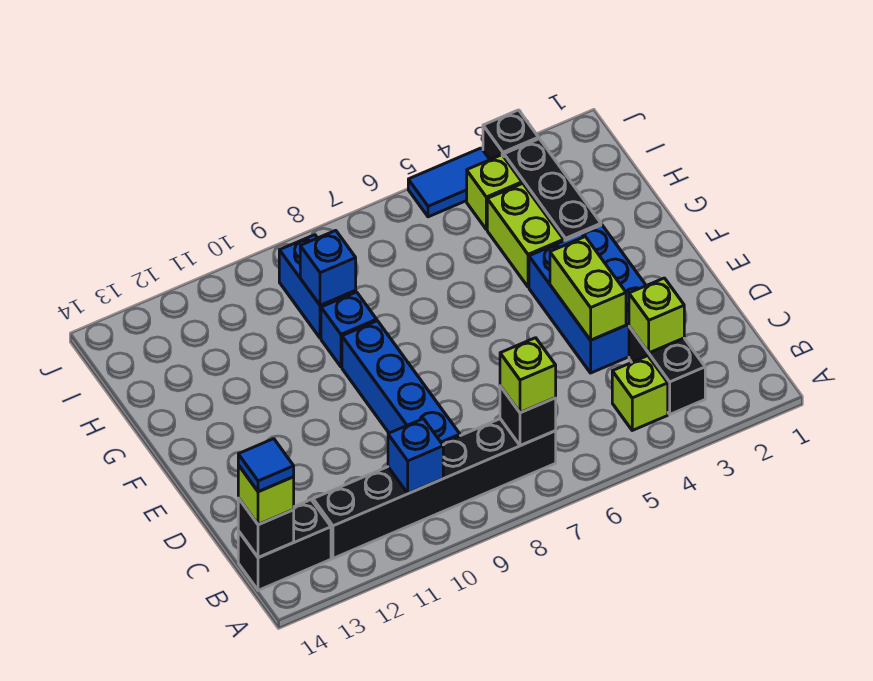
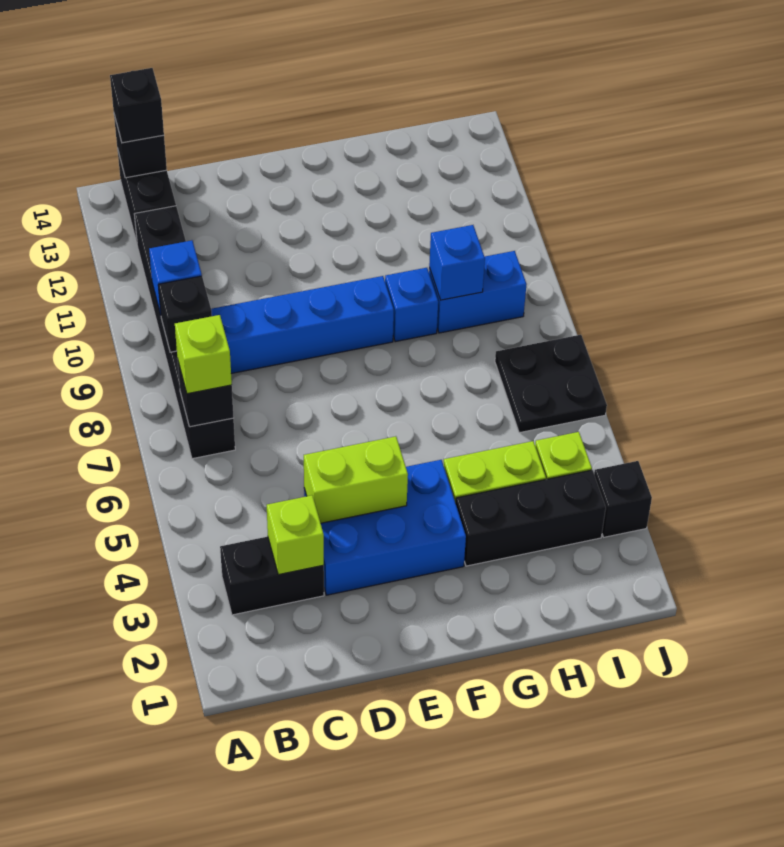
lime brick B4 level 1 -> none
none -> black brick B9 level 2
lime brick B14 level 3 -> black brick B14 level 3
blue tile B14 level 4 -> none
none -> black plate I6:J7 level 1
blue tile J4:J5 level 1 -> none

